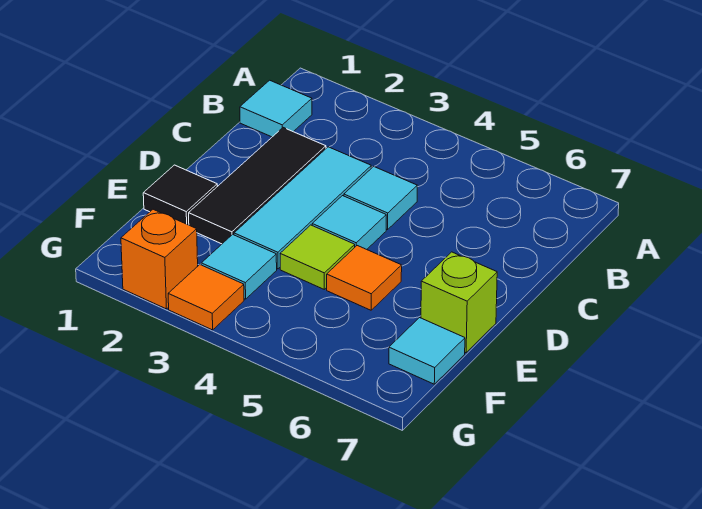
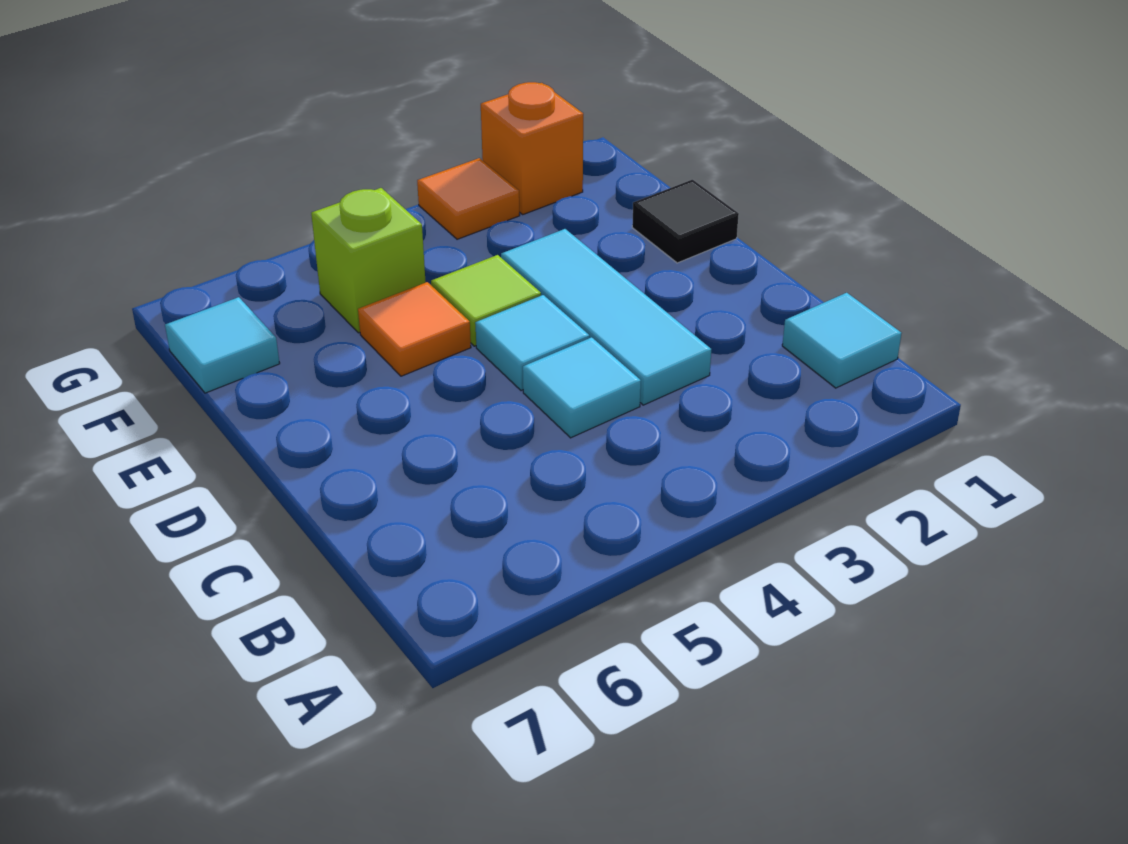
black tile C2:E2 level 1 -> none
lime brick E7 level 1 -> lime brick F5 level 1
cyan tile F3 level 1 -> none

